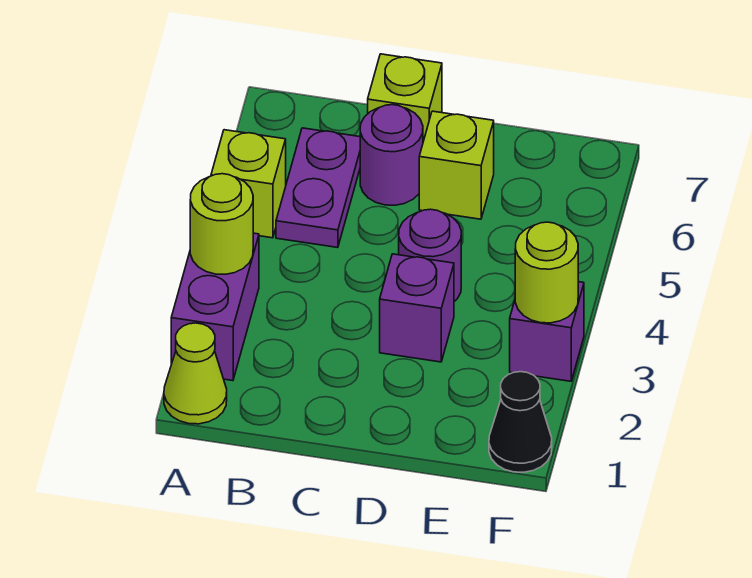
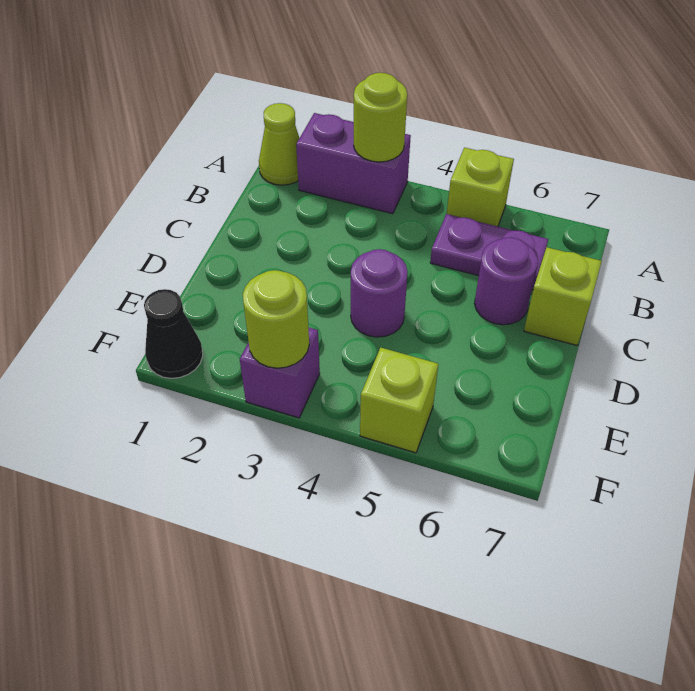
purple brick D3 level 1 -> none
lime brick D6 level 1 -> lime brick F5 level 1

